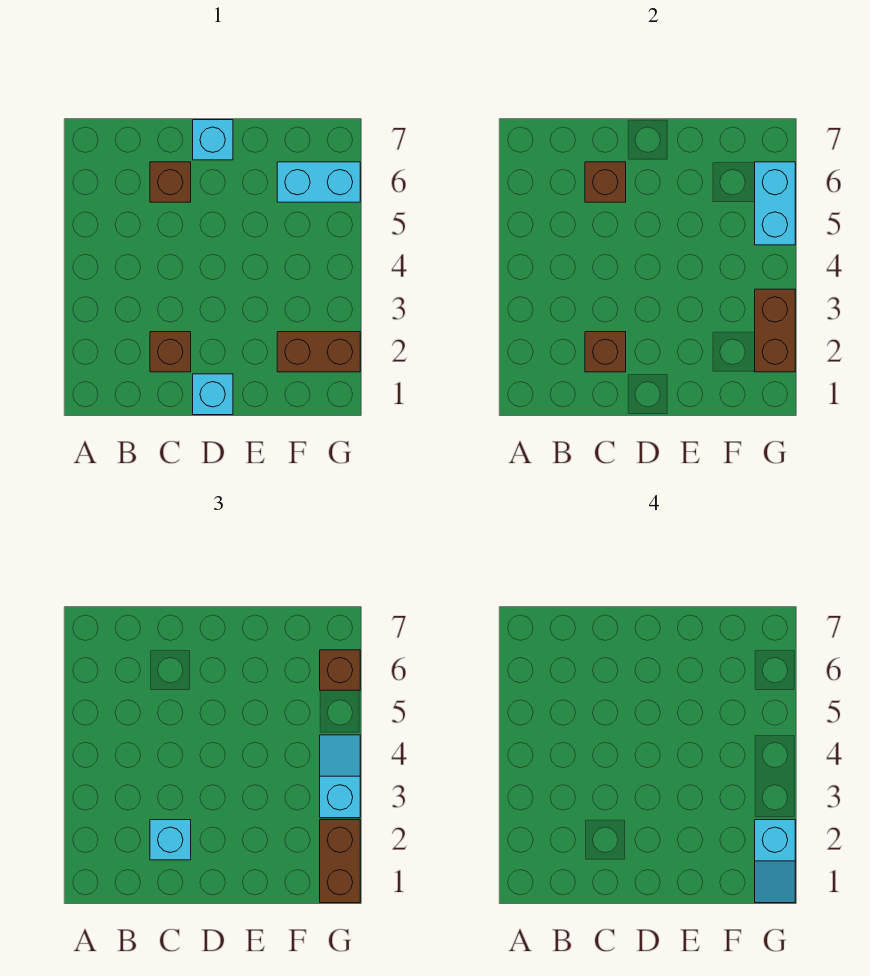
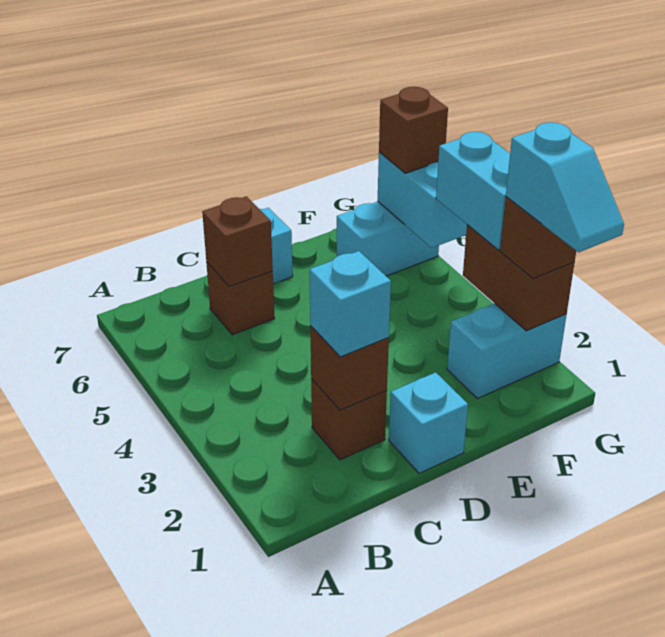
brown brick F2:G2 level 1 -> cyan brick F2:G2 level 1
brown brick G1:G2 level 3 -> brown brick G2 level 3
cyan slope G3:G4 level 3 top 3 -> cyan brick G3:G4 level 3

